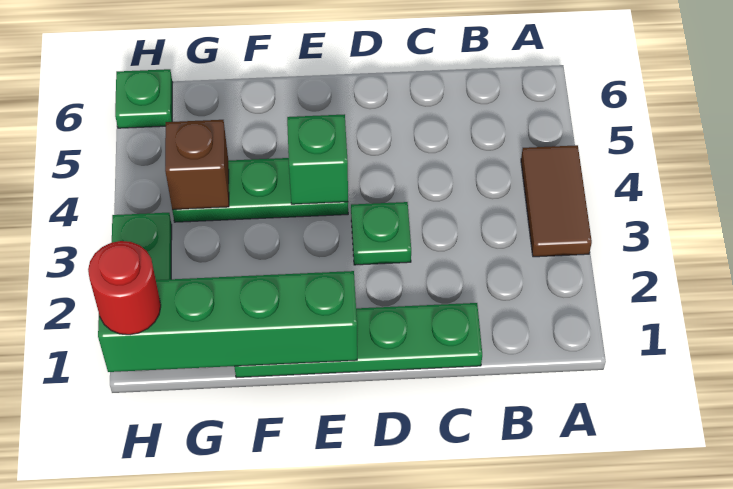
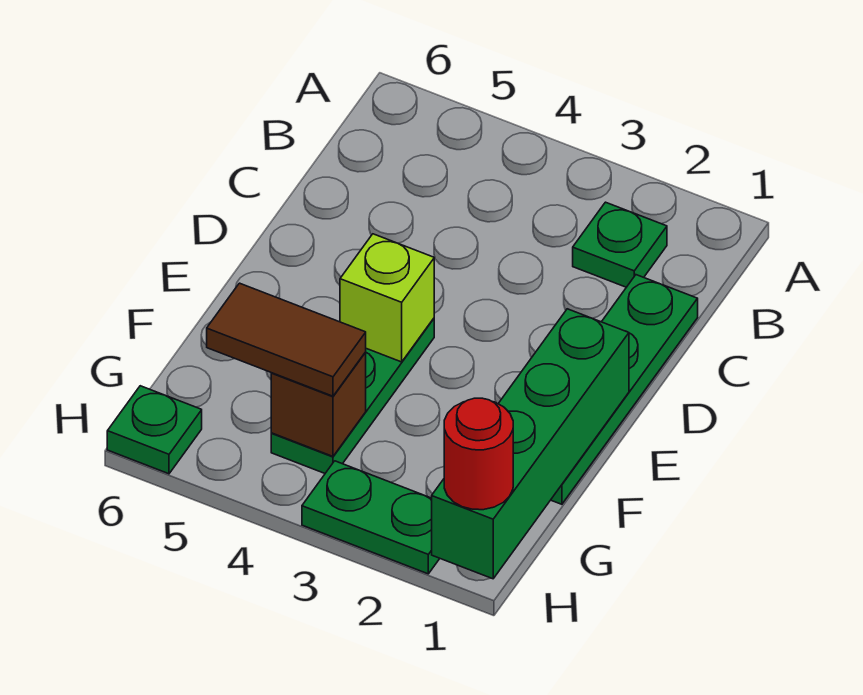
brown tile A3:A4 level 1 -> brown tile G4:G5 level 3
green plate D3 level 1 -> green plate B2 level 1
green brick E4 level 2 -> lime brick E4 level 2

